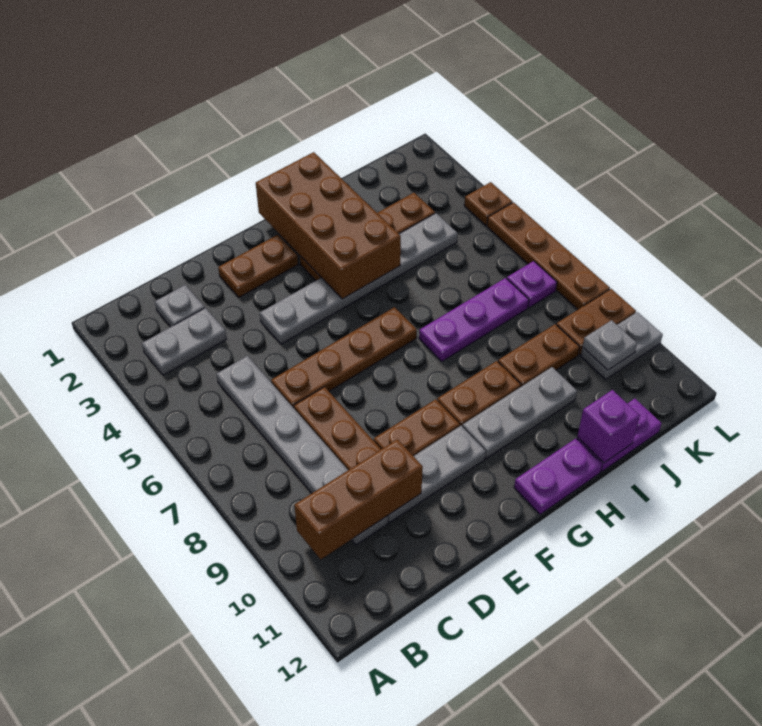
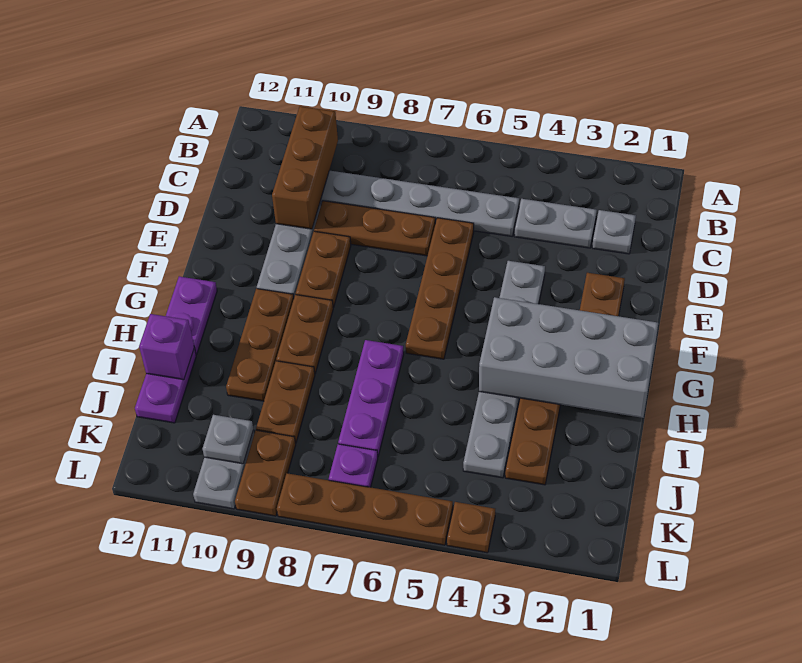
grey plate B3:C3 level 1 -> grey plate C3:C4 level 1
brown brick G1:H4 level 2 -> grey brick G1:H4 level 2
grey plate G10:I10 level 1 -> brown plate G10:I10 level 1

